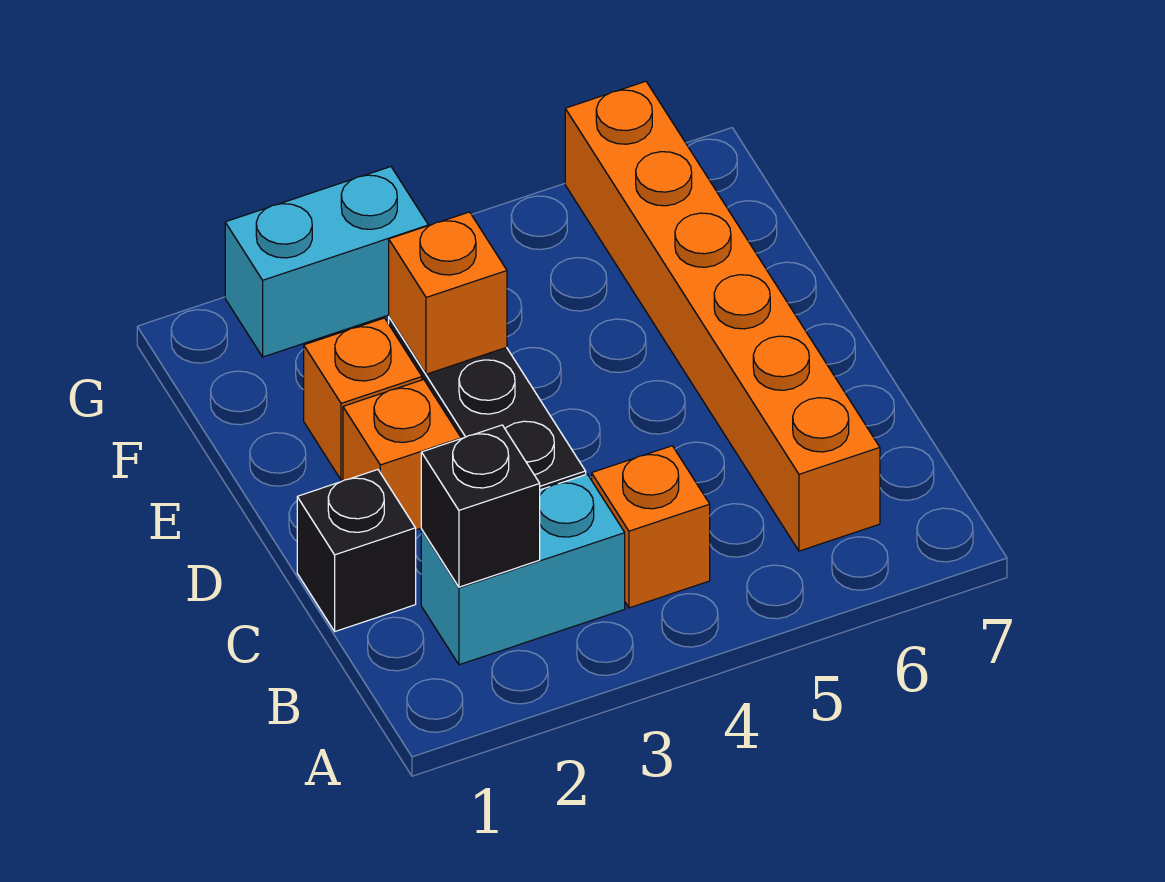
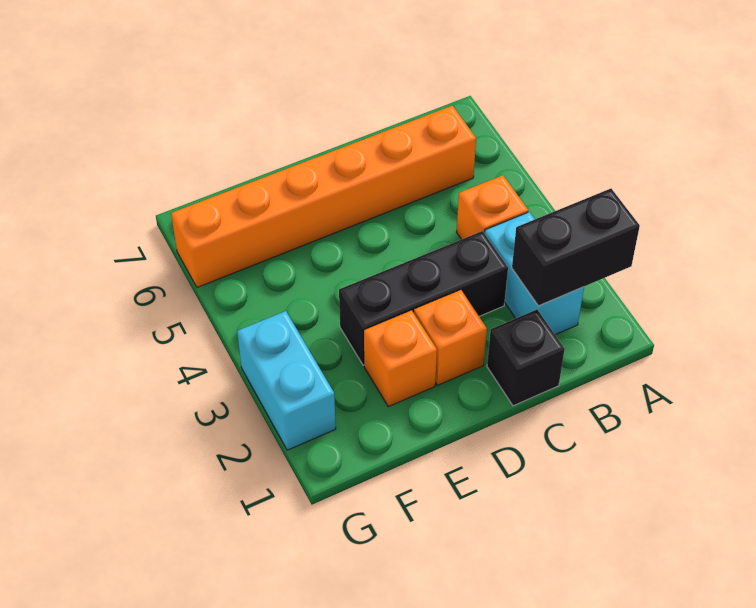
black brick B2 level 2 -> black brick A2:B2 level 2
orange brick E3 level 2 -> none

